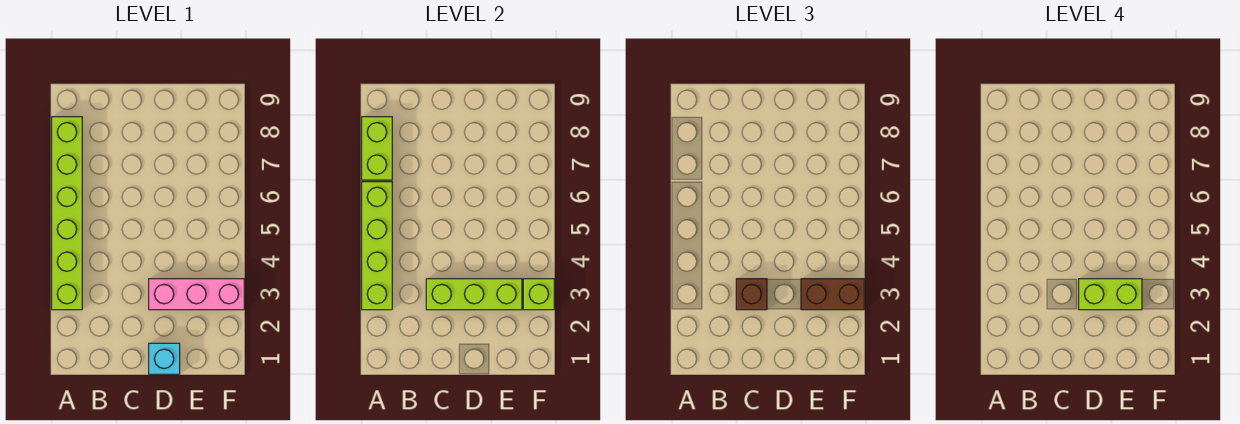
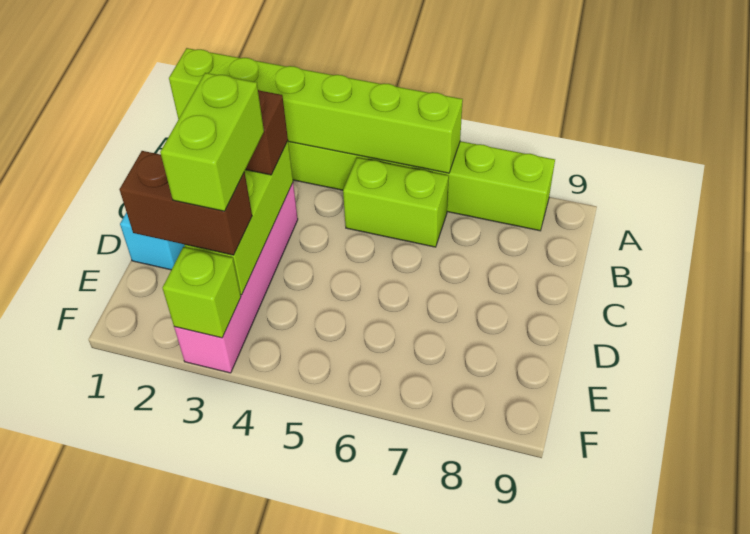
lime brick A3:A6 level 2 -> lime brick A1:A6 level 2
lime brick A7:A8 level 2 -> lime brick B5:B6 level 1
pink brick D3:F3 level 1 -> pink brick C3:F3 level 1
brown brick E3:F3 level 3 -> brown brick E2:E3 level 3

